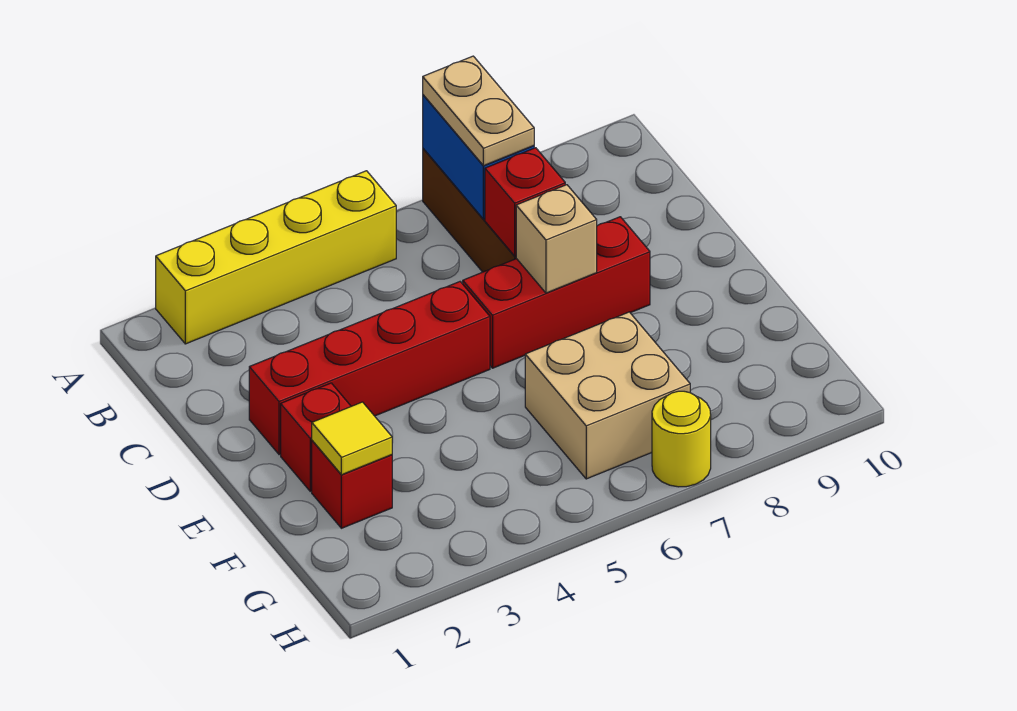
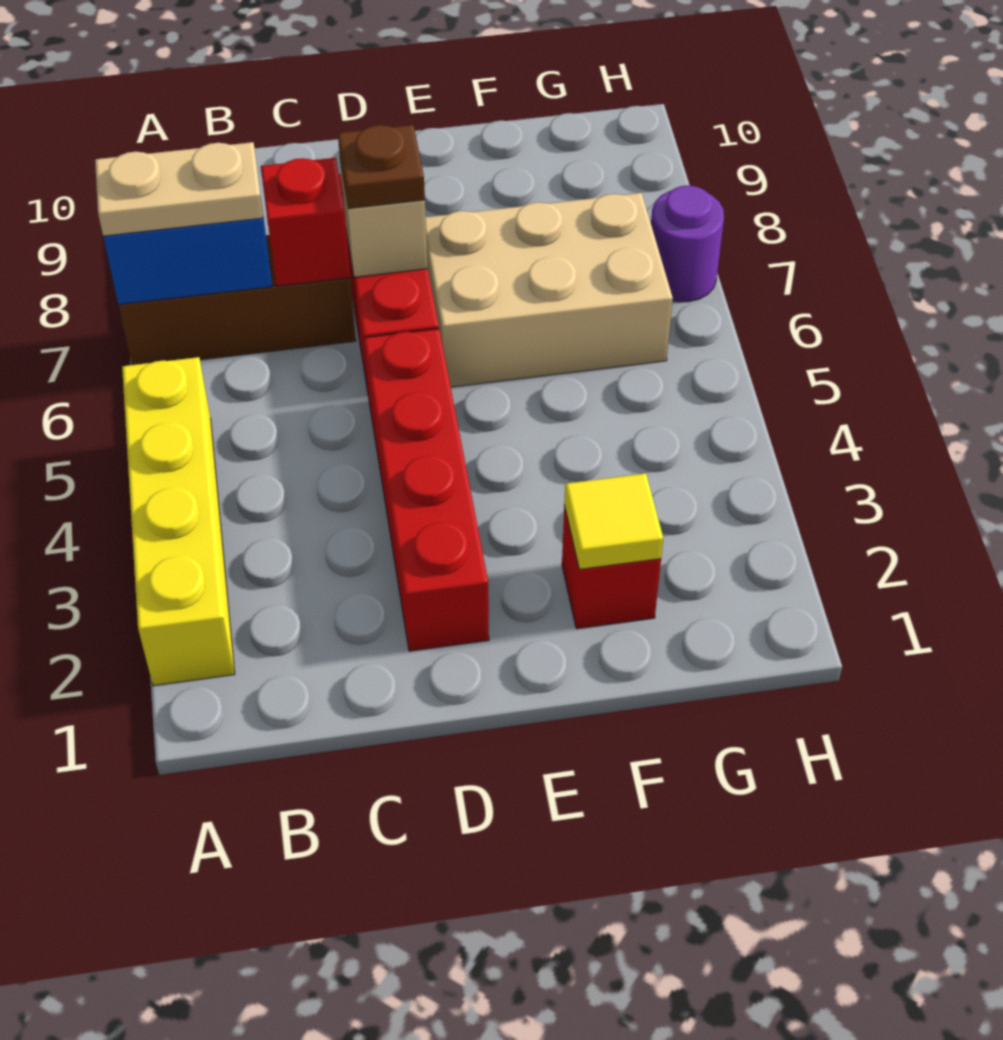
none -> brown plate D7 level 3
red brick E2 level 1 -> none
tan brick F6:G7 level 1 -> tan brick E6:G7 level 1
yellow round brick H7 level 1 -> purple round brick H7 level 1

